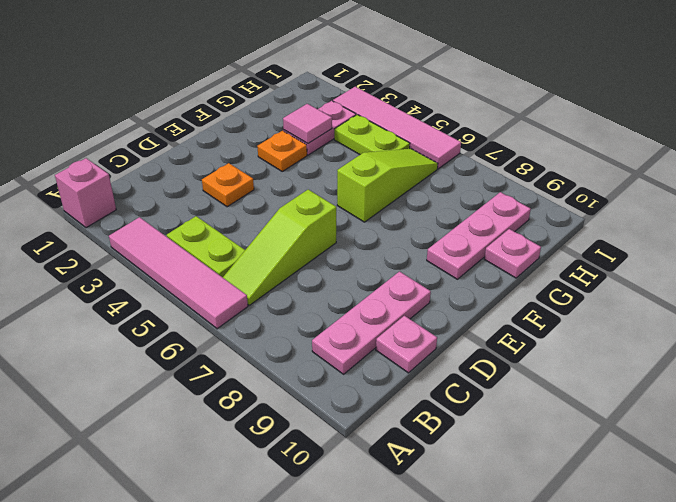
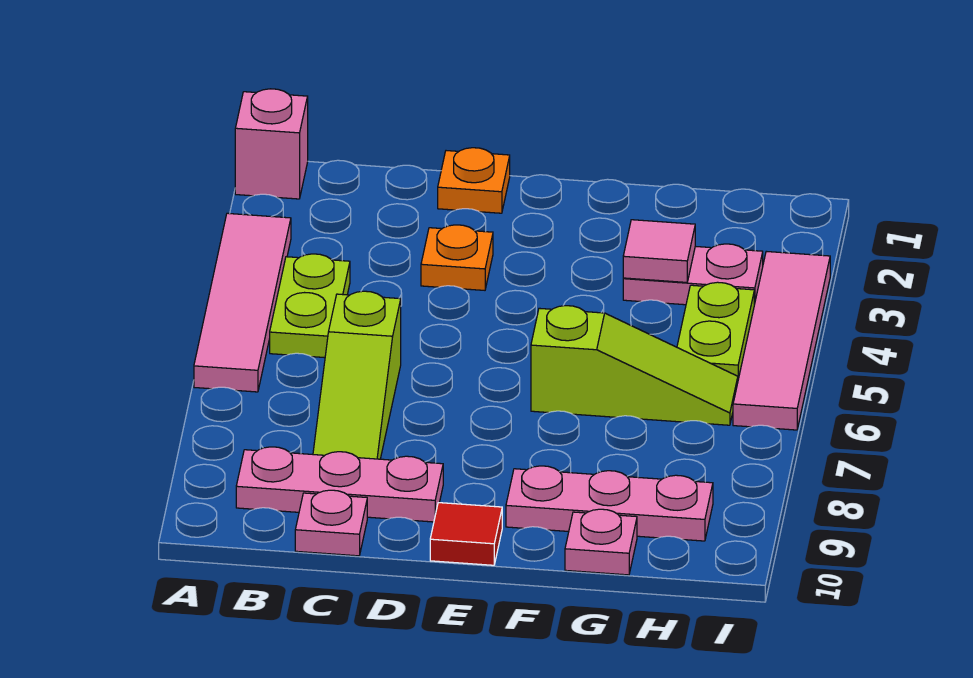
lime slope B6:D6 level 1 top D -> lime slope C6:C8 level 1 top 6
none -> red tile E10 level 1
orange plate F3 level 1 -> orange plate D1 level 1

